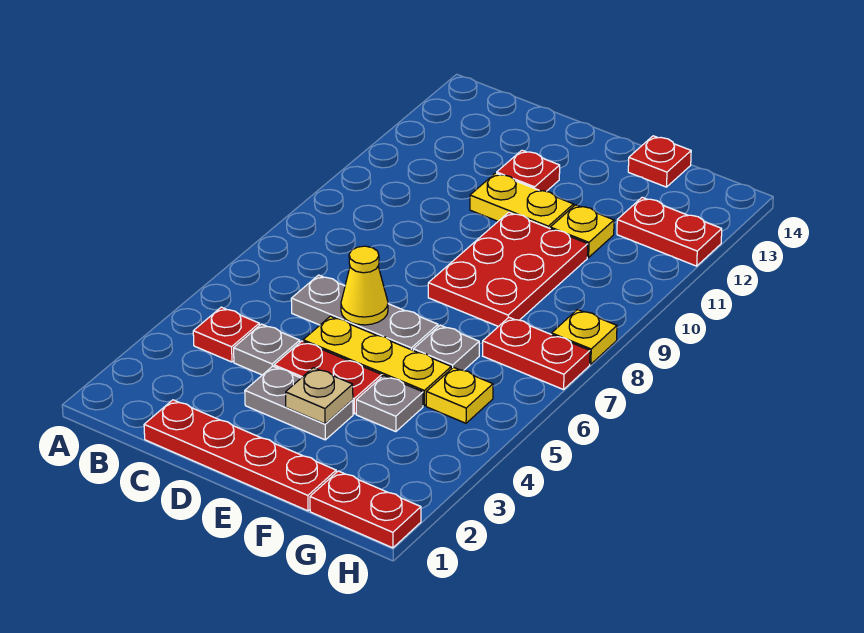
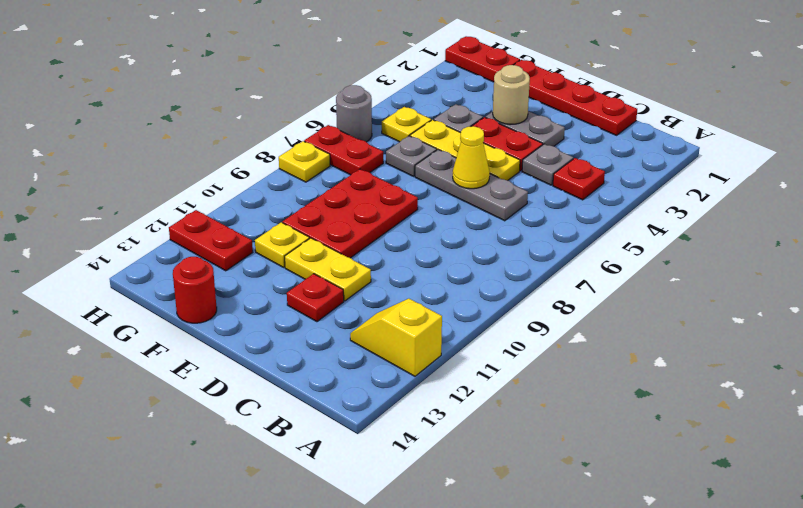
none -> yellow slope A12:B12 level 1 top A
tan plate E3 level 2 -> tan round brick E3 level 2
red plate F14 level 1 -> red round brick F14 level 1
none -> grey round brick H6 level 1

